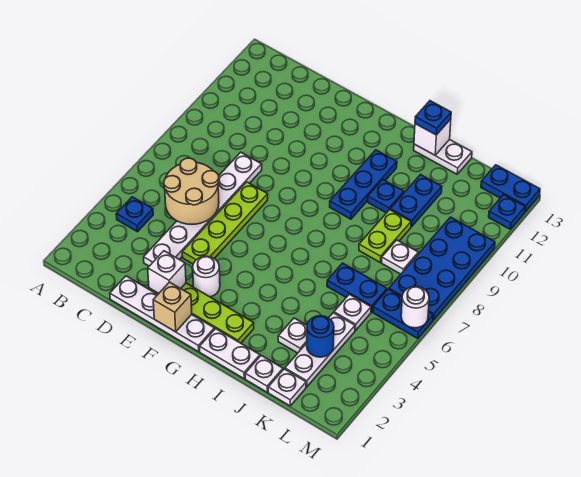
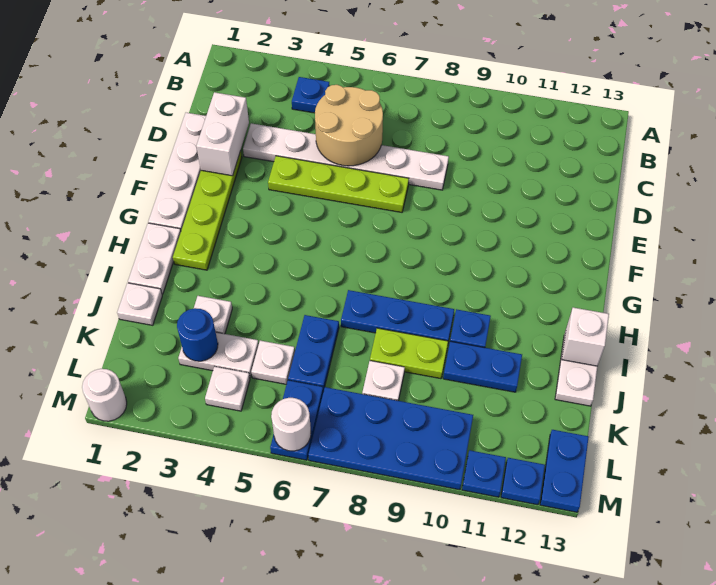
white brick E2 level 2 -> white brick D2:E2 level 2
tan brick F1 level 2 -> none
white round brick F3 level 1 -> white round brick M1 level 1
blue plate H9:H11 level 1 -> blue plate I7:I9 level 1
blue plate I13 level 3 -> blue plate M11 level 1
white plate K1 level 1 -> white plate L4 level 1
white plate K2:K4 level 1 -> white plate K3:K4 level 1

